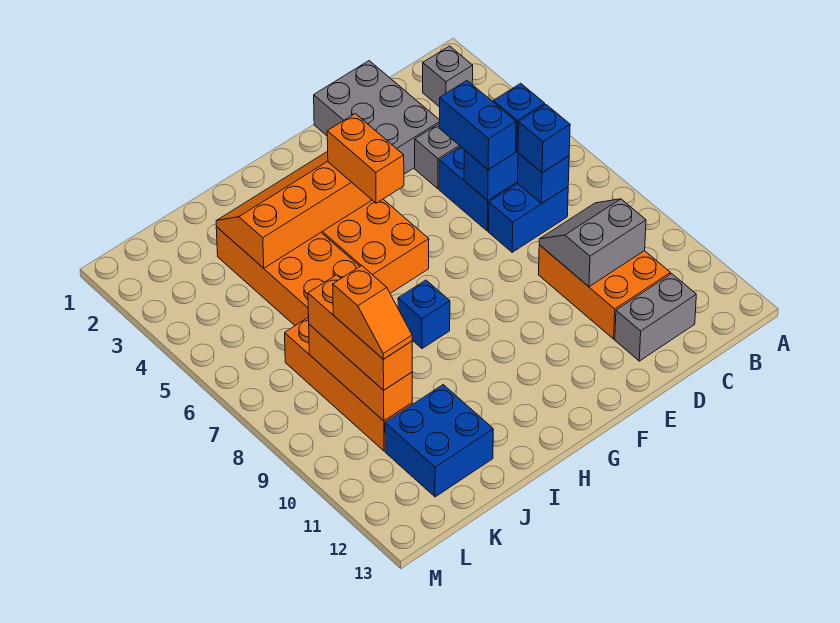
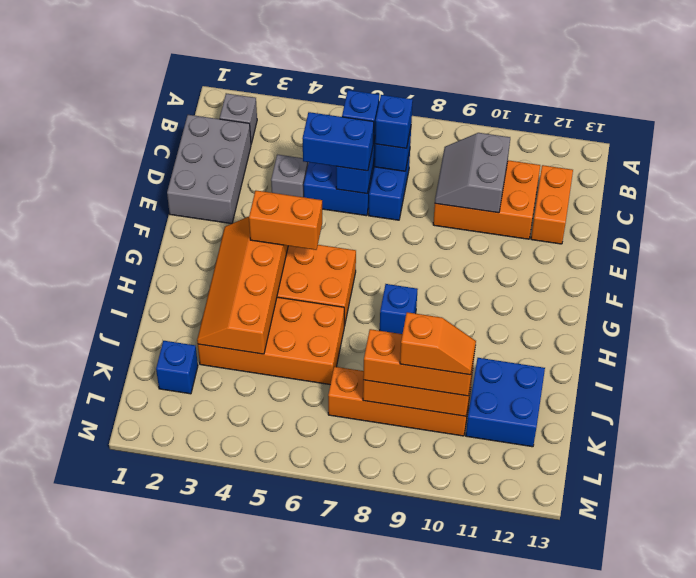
grey brick C12:D12 level 1 -> orange brick C12:D12 level 1
grey brick D1:E3 level 1 -> grey brick C1:E2 level 1
none -> blue brick K2 level 1

